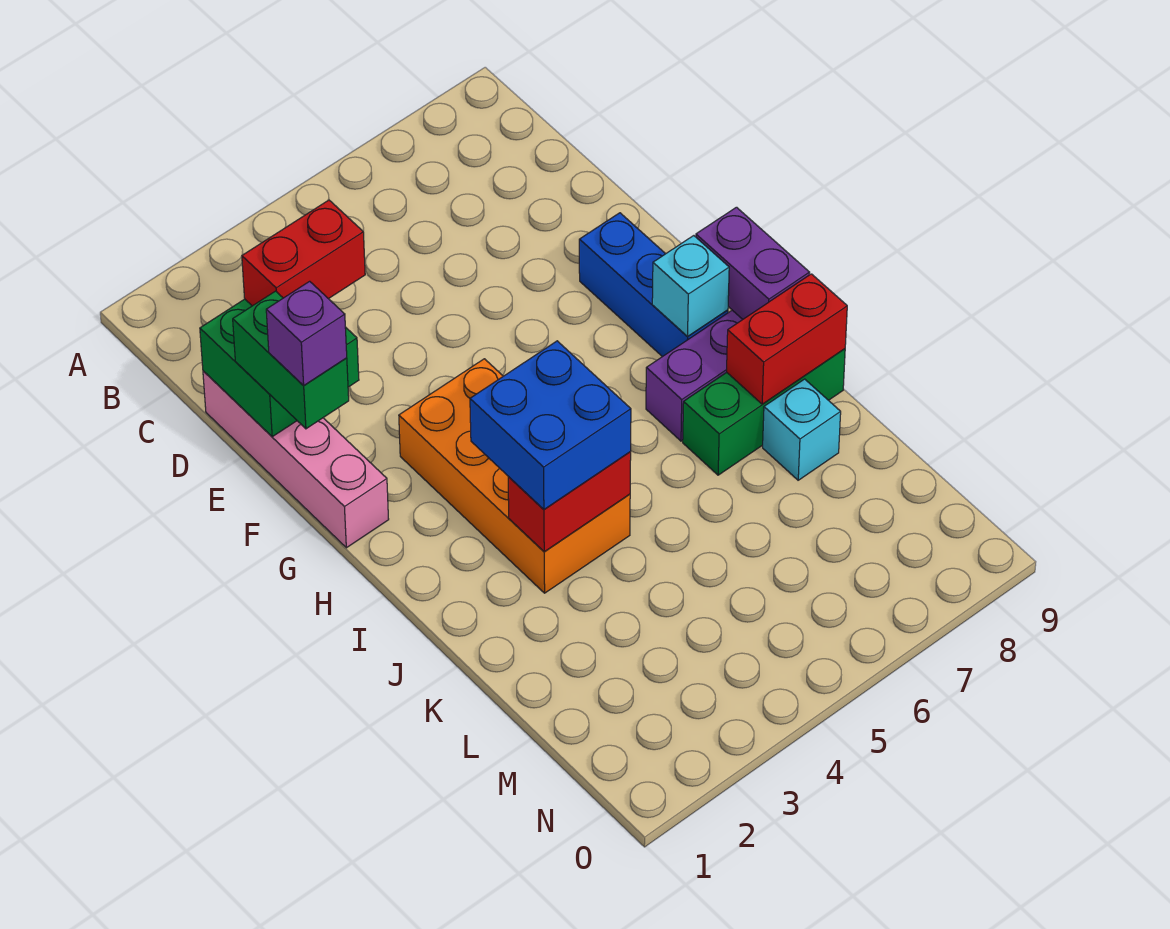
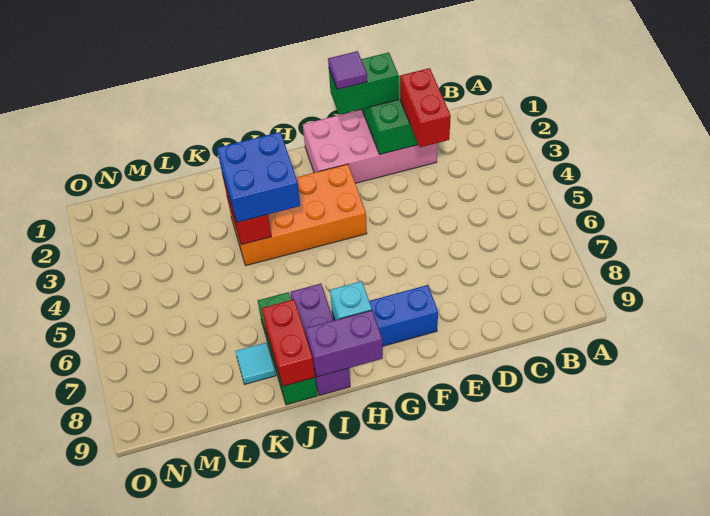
pink brick D1:G1 level 1 -> pink brick D1:G2 level 1
purple brick F1 level 4 -> purple tile F1 level 4
cyan brick K8 level 1 -> cyan tile K8 level 1

